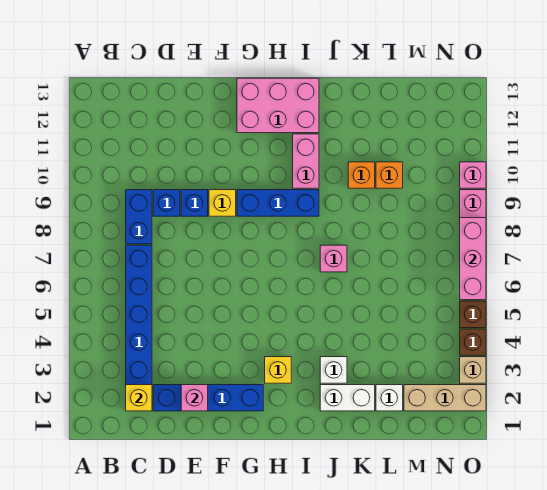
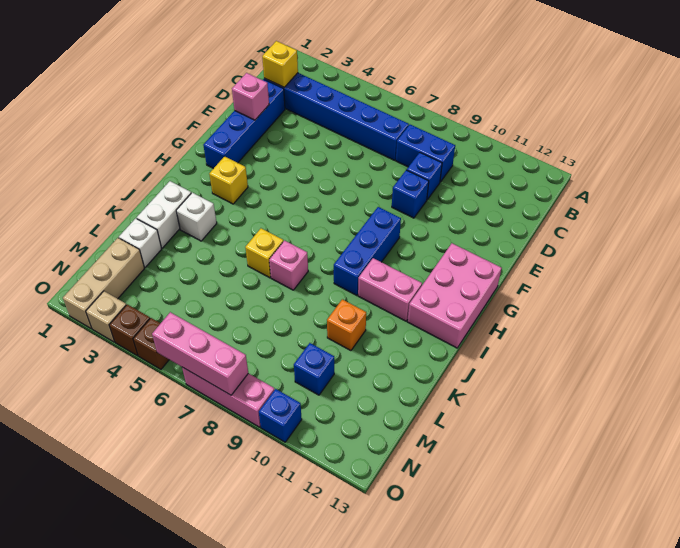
yellow brick F9 level 1 -> yellow brick J6 level 1
orange brick L10 level 1 -> none
none -> blue brick M10 level 1
pink brick O10 level 1 -> blue brick O10 level 1

